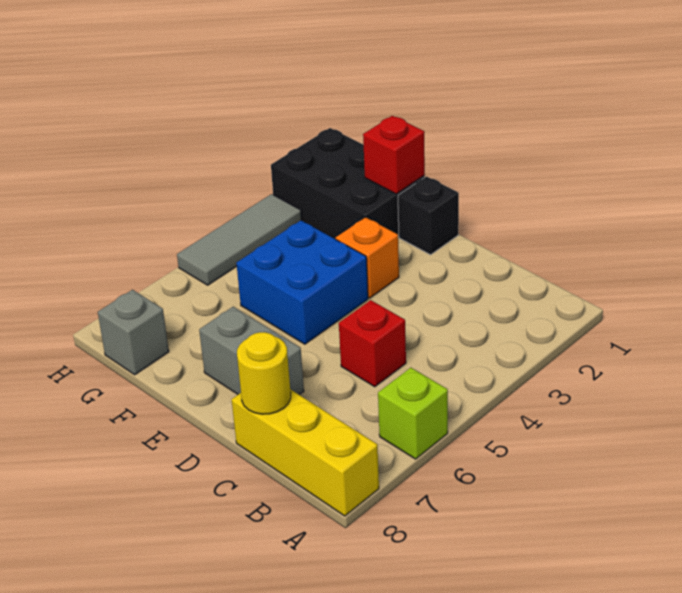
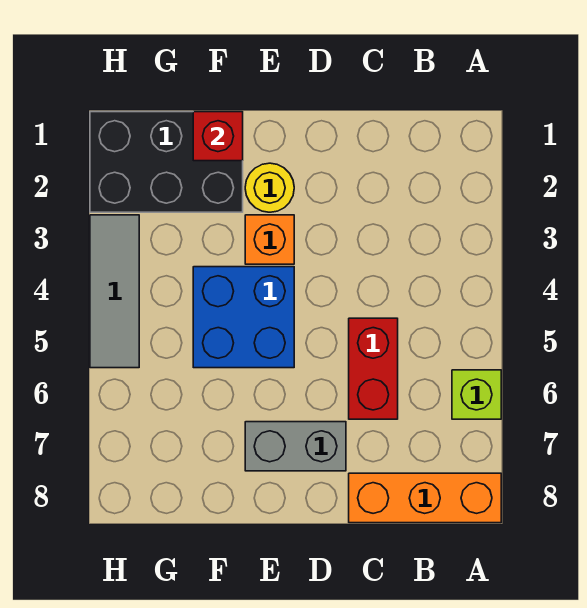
yellow brick A8:C8 level 1 -> orange brick A8:C8 level 1
red brick C5 level 1 -> red brick C5:C6 level 1
yellow round brick C8 level 2 -> yellow round brick E2 level 1
black brick E1 level 1 -> none
grey brick G8 level 1 -> none

